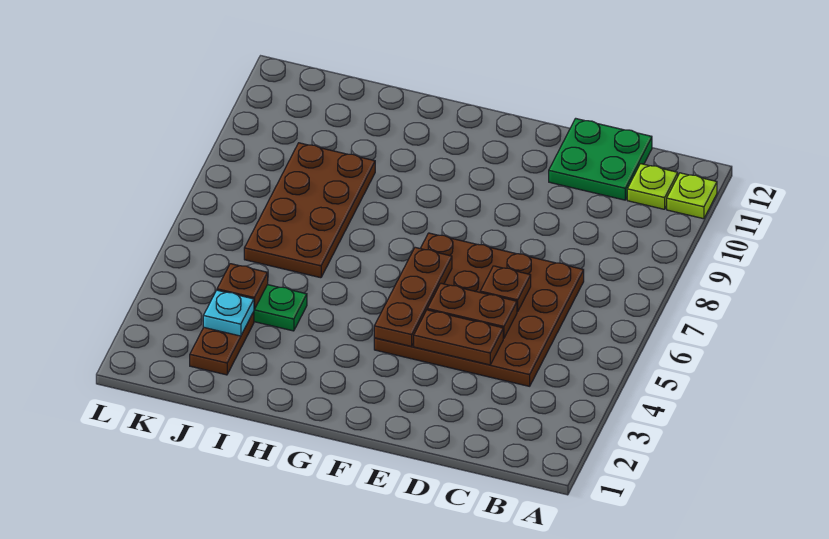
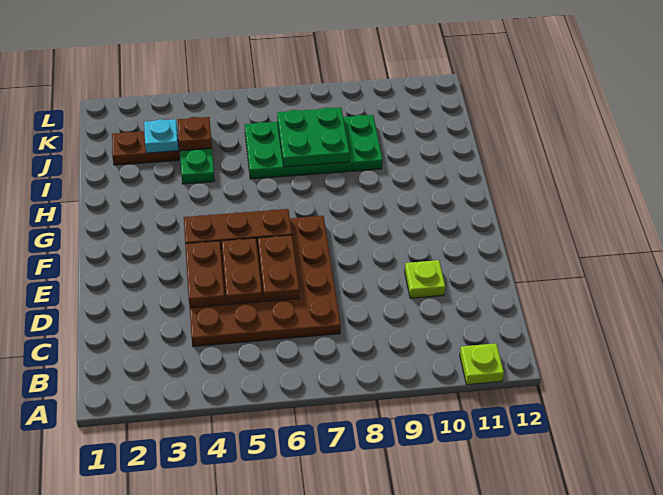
lime plate B11 level 1 -> lime plate D10 level 1
green plate C11:D12 level 1 -> green plate I7:J8 level 2
brown plate D6 level 2 -> brown plate D6:E6 level 2
brown plate I6:J9 level 1 -> green plate I6:J9 level 1

